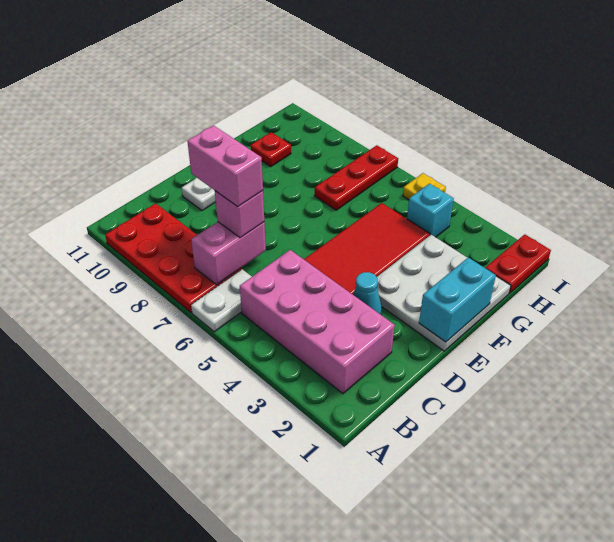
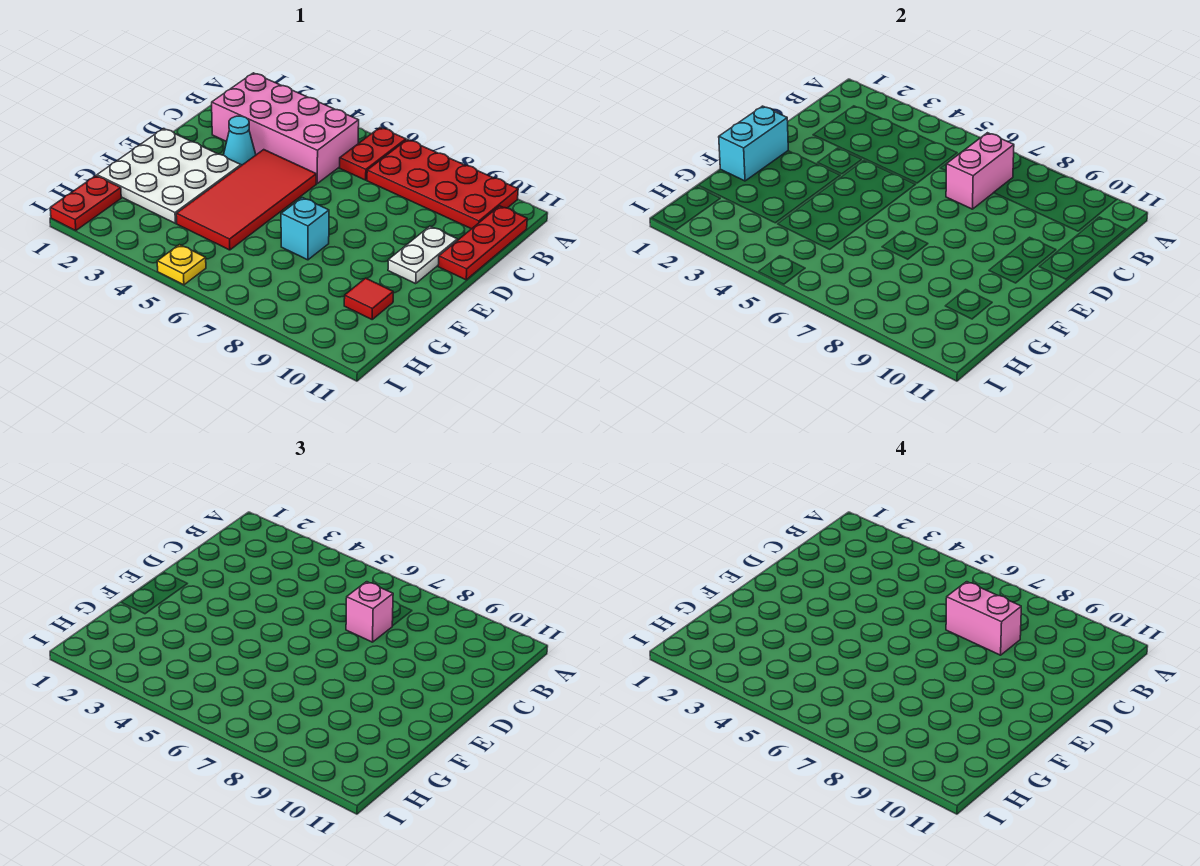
white plate A6:B6 level 1 -> red plate A6:B6 level 1
red plate G7:I7 level 1 -> red plate B11:D11 level 1
red plate G10 level 1 -> red tile G10 level 1
cyan brick H4 level 1 -> cyan brick F7 level 1

